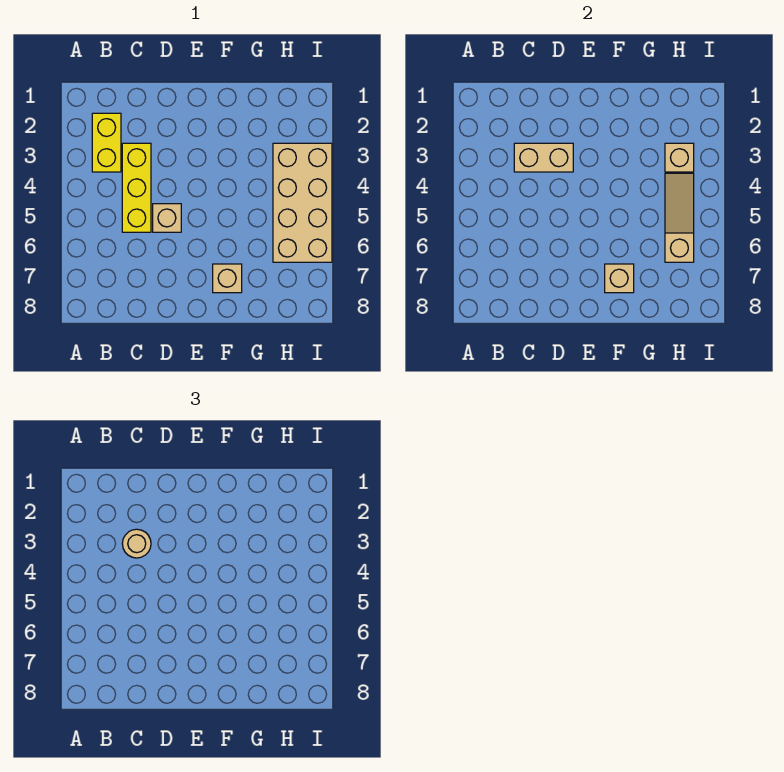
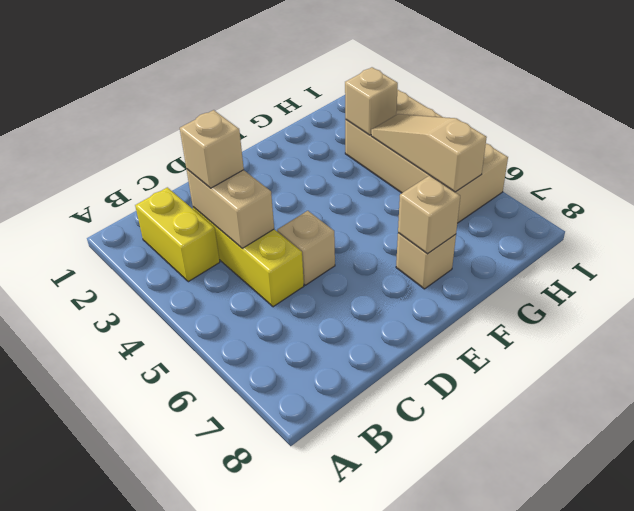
tan brick C3:D3 level 2 -> tan brick C3:C4 level 2
tan round brick C3 level 3 -> tan brick C3 level 3

